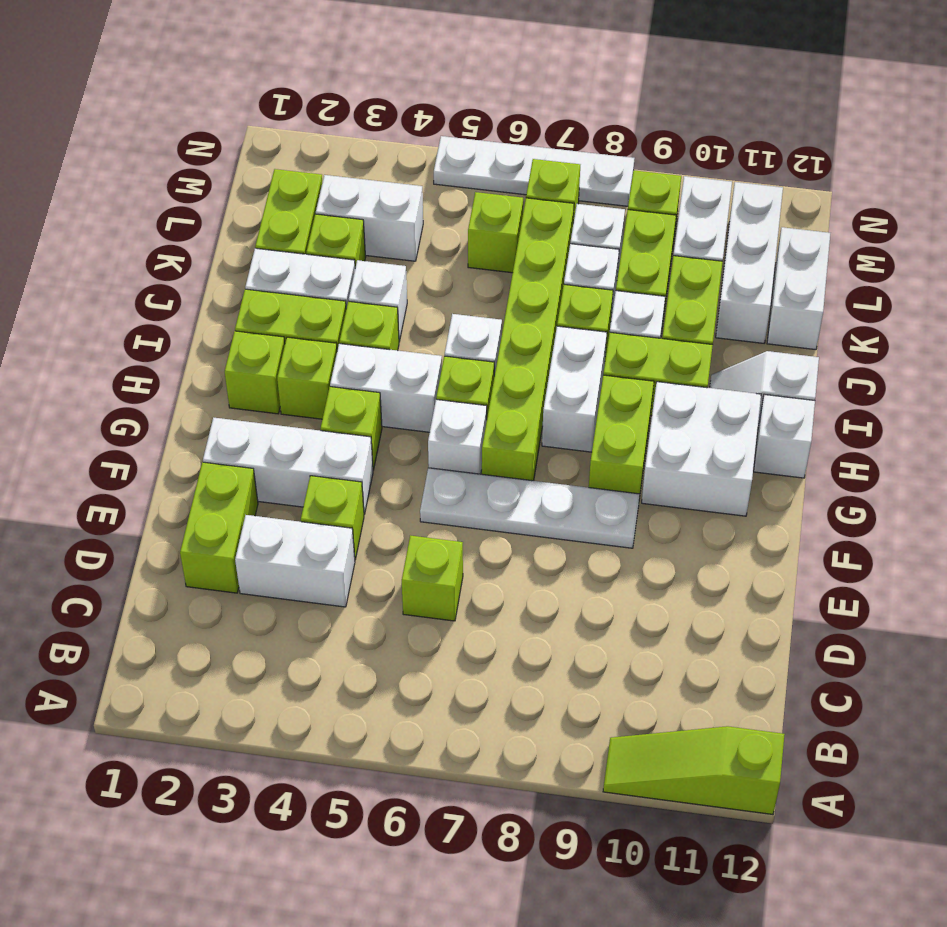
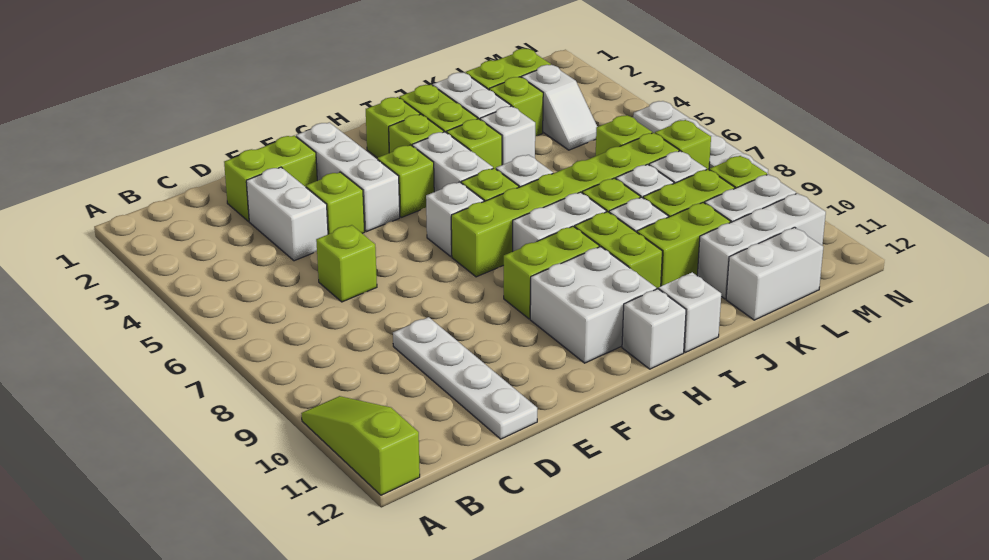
white plate F6:F9 level 1 -> white plate D9:D12 level 1
white brick L3:L4 level 1 -> white slope L3:L4 level 1 top 3

